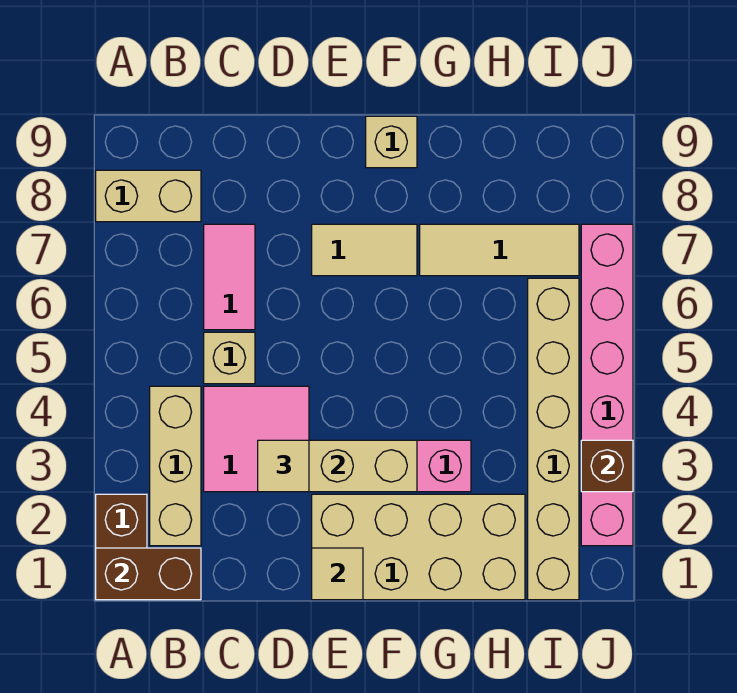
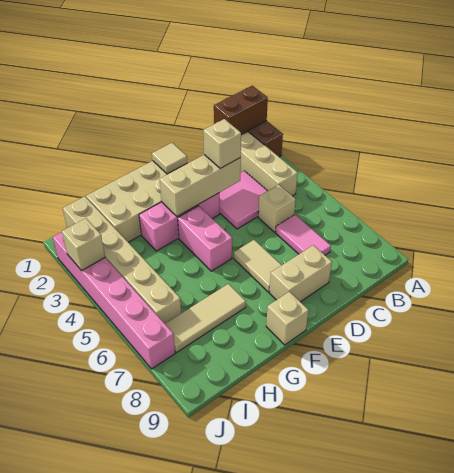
tan brick A8:B8 level 1 -> tan brick D8:E8 level 1
tan tile D3 level 3 -> tan brick D3 level 3
tan tile E7:F7 level 1 -> tan tile E6:E7 level 1
none -> pink brick F4:F5 level 1
brown brick J3 level 2 -> tan brick J3 level 2

